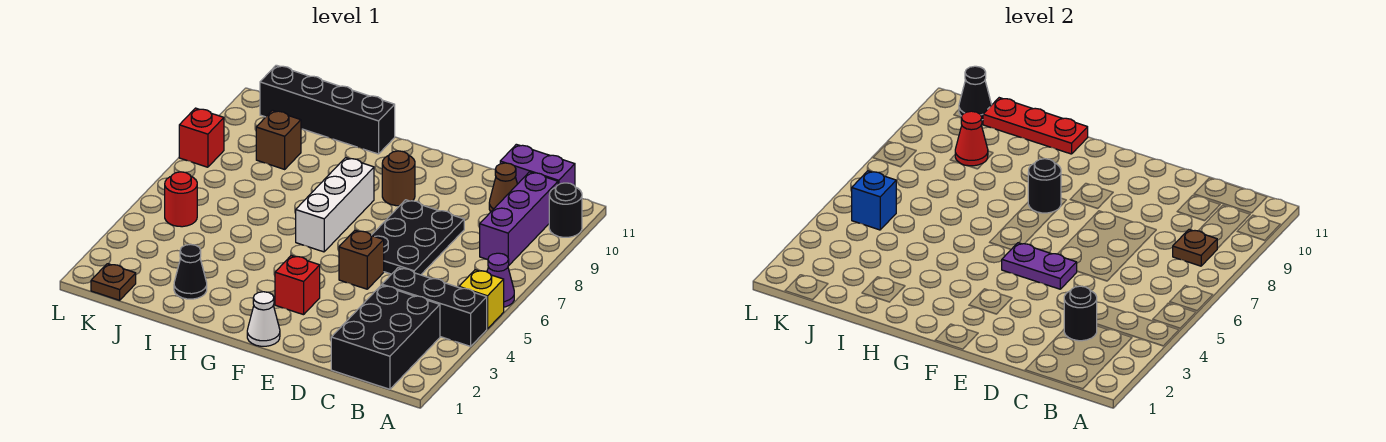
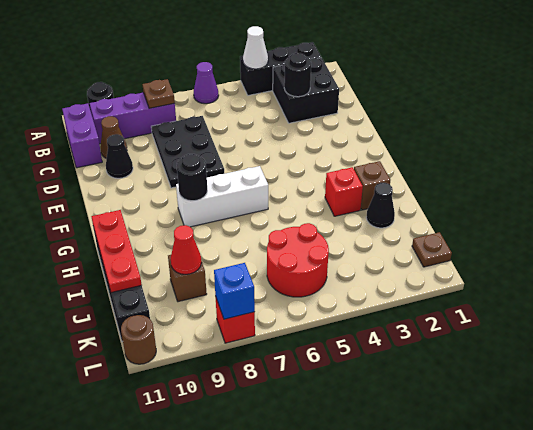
black brick A4:C4 level 1 -> black brick A2:A4 level 1
yellow brick A5 level 1 -> none
black brick B1:C3 level 1 -> black brick B2:C3 level 1
black plate D6:E8 level 1 -> black plate C7:E8 level 1
brown brick E5 level 1 -> brown brick H2 level 1
purple plate E5:F5 level 2 -> none
white cone F1 level 1 -> white cone A4 level 2
red brick F3 level 1 -> red brick H3 level 1
brown round brick F9 level 1 -> brown round brick L11 level 1
red round brick K5 level 1 -> red round brick J5:K6 level 1
blue brick K5 level 2 -> blue brick L8 level 2
black cone K11 level 2 -> black cone D10 level 1

